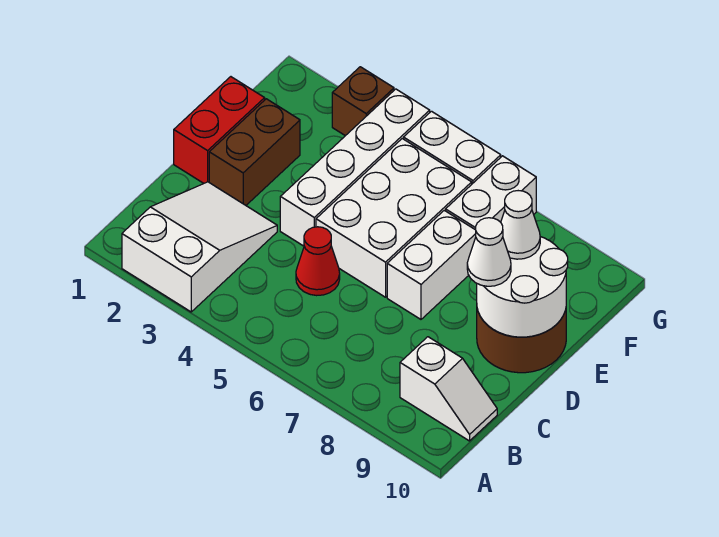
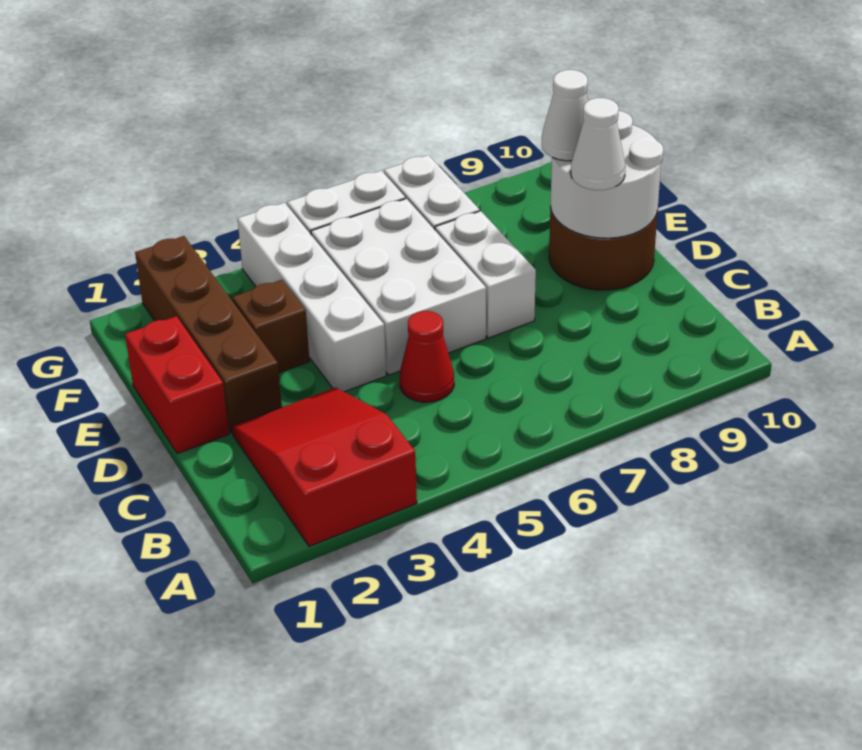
white slope A2:C3 level 1 top A -> red slope A2:C3 level 1 top A
white slope B9:B10 level 1 top 9 -> none
brown brick D2:E2 level 1 -> brown brick D2:G2 level 1
brown brick G3 level 1 -> brown brick E3 level 1

